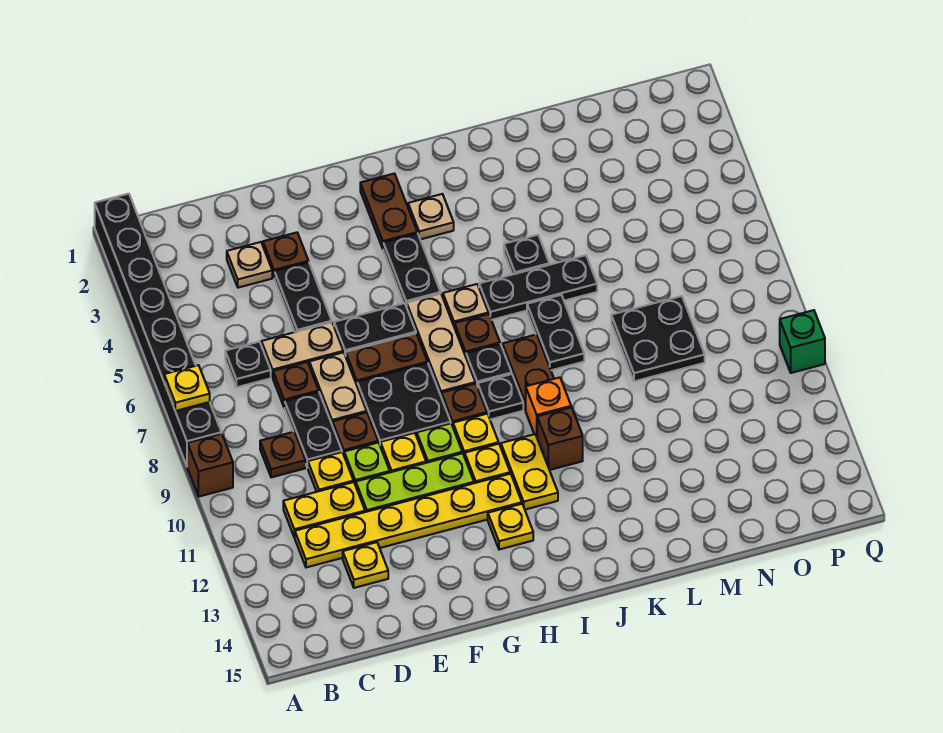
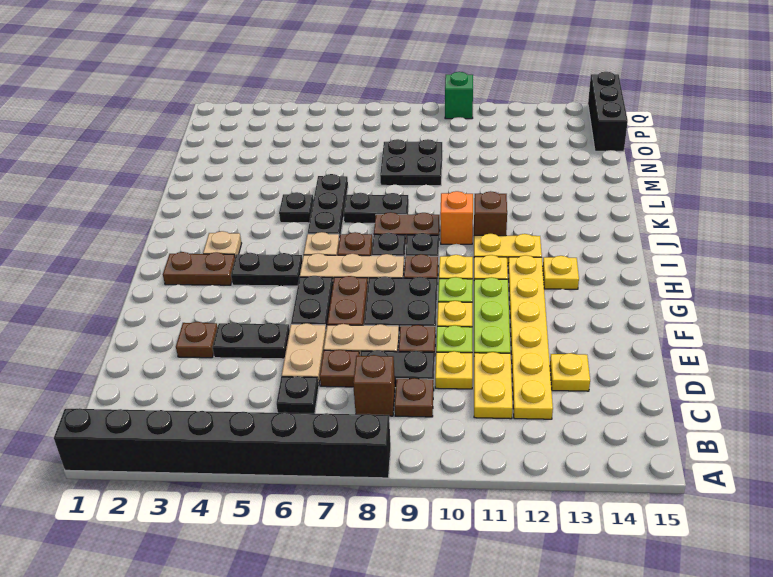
yellow plate A7 level 2 -> none
brown brick A9 level 1 -> brown brick C8 level 1
tan plate D3 level 1 -> none
none -> black brick O15:Q15 level 1

